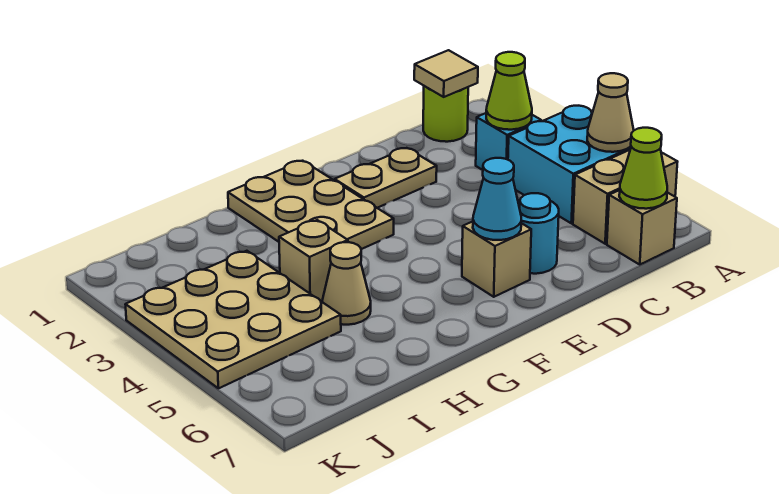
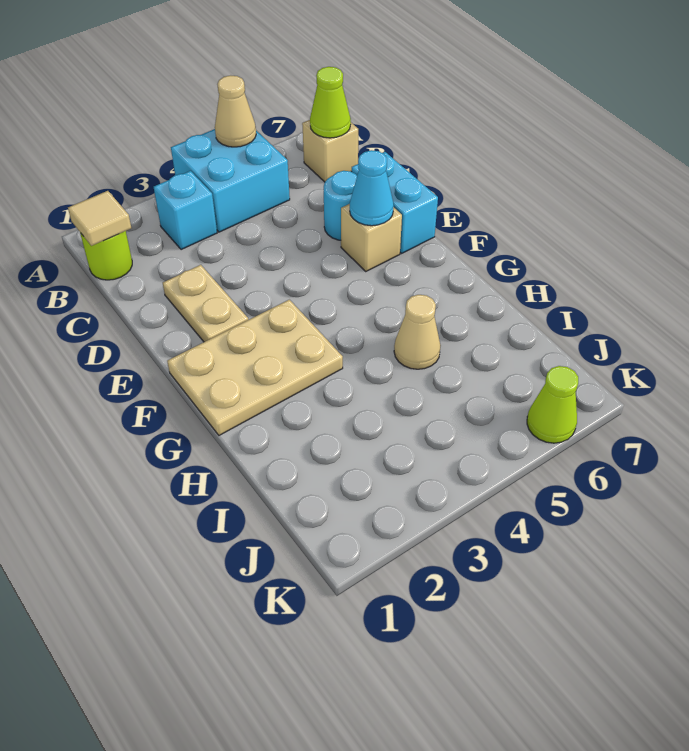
tan brick A6:B6 level 1 -> none
lime cone B3 level 2 -> lime cone K6 level 1
none -> cyan brick D7:E7 level 1
tan brick H4 level 1 -> none
tan plate I3:K5 level 1 -> none

